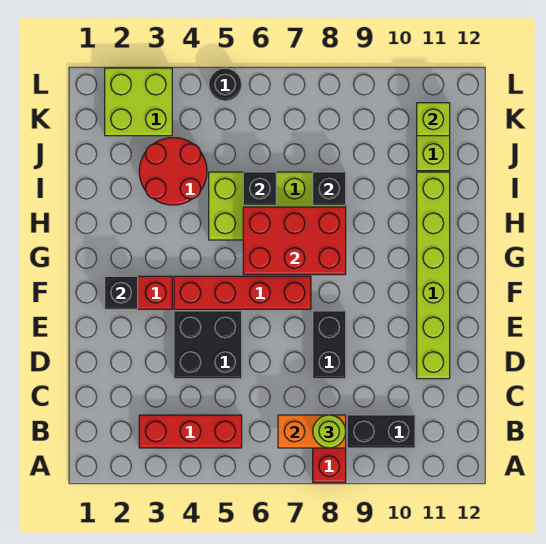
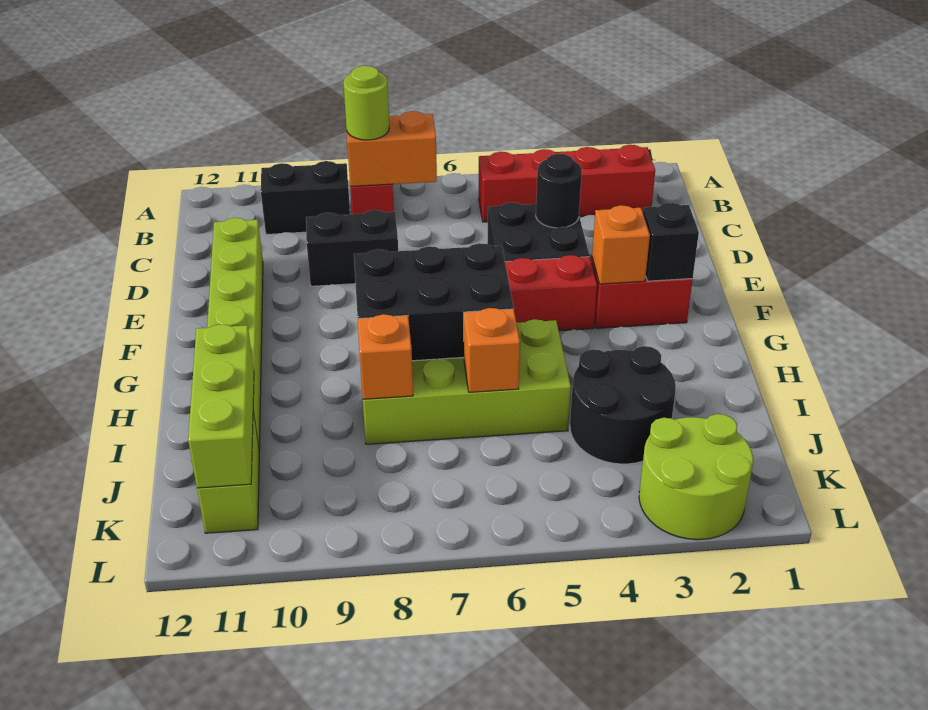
red brick B3:B5 level 1 -> red brick B2:B5 level 1
black brick D8:E8 level 1 -> black brick D8:D9 level 1
none -> orange brick F3 level 2
red brick G6:H8 level 2 -> black brick G6:H8 level 2
red round brick I3:J4 level 1 -> black round brick I3:J4 level 1
black brick I6 level 2 -> orange brick I6 level 2
black brick I8 level 2 -> orange brick I8 level 2
lime brick K2:L3 level 1 -> lime round brick K2:L3 level 1
lime brick K11 level 2 -> lime brick I11:K11 level 2
black round brick L5 level 1 -> black round brick D4 level 2

